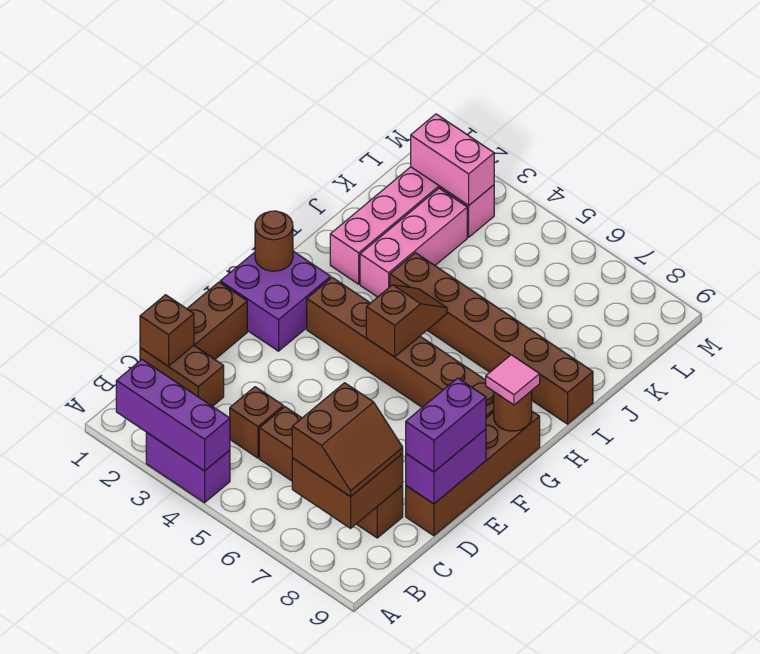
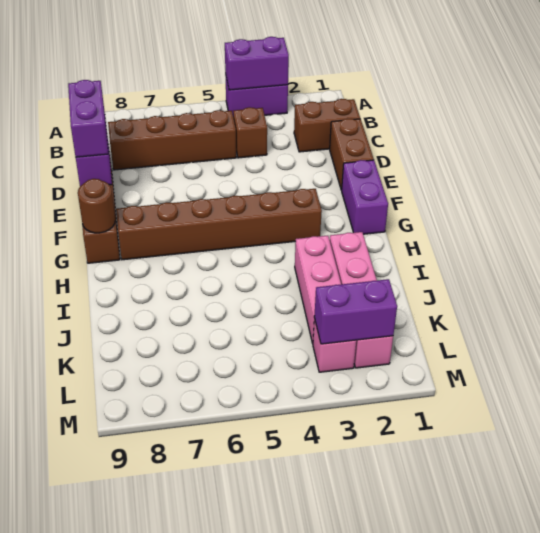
purple brick A2:A4 level 2 -> purple brick A3:A4 level 2
brown brick B7:C8 level 2 -> none
brown slope B7:C8 level 3 top 7 -> none
brown brick C1 level 2 -> none
purple brick F1:G2 level 1 -> purple brick F1:G1 level 1
brown round brick G1 level 2 -> none
brown slope G5:H5 level 2 top G -> none
pink tile G9 level 3 -> none
brown brick I4:I9 level 1 -> none
pink brick L2:L3 level 2 -> purple brick L2:L3 level 2

